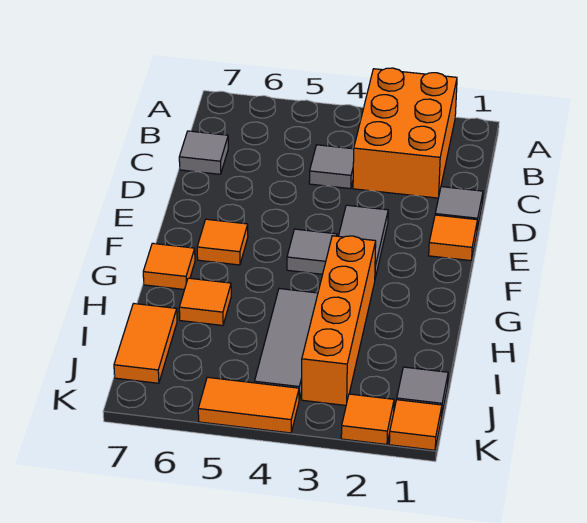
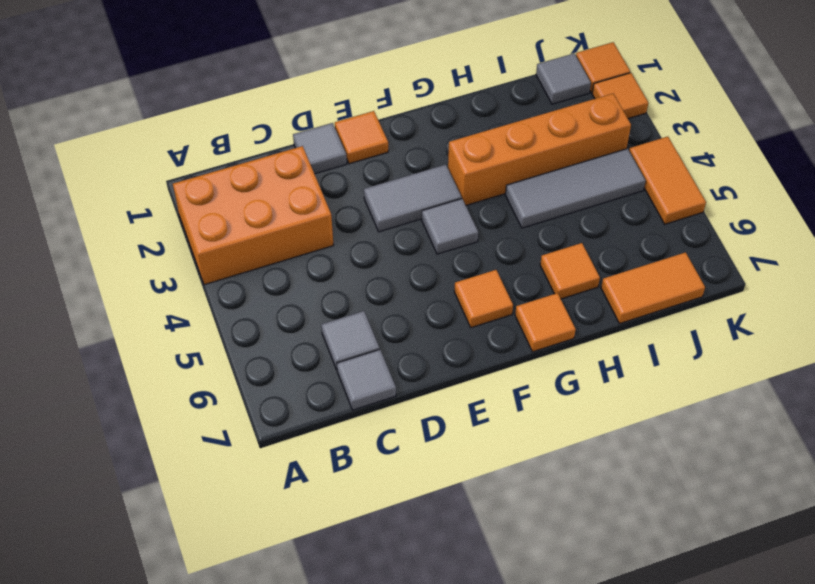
grey tile C4 level 1 -> grey tile C6 level 1

